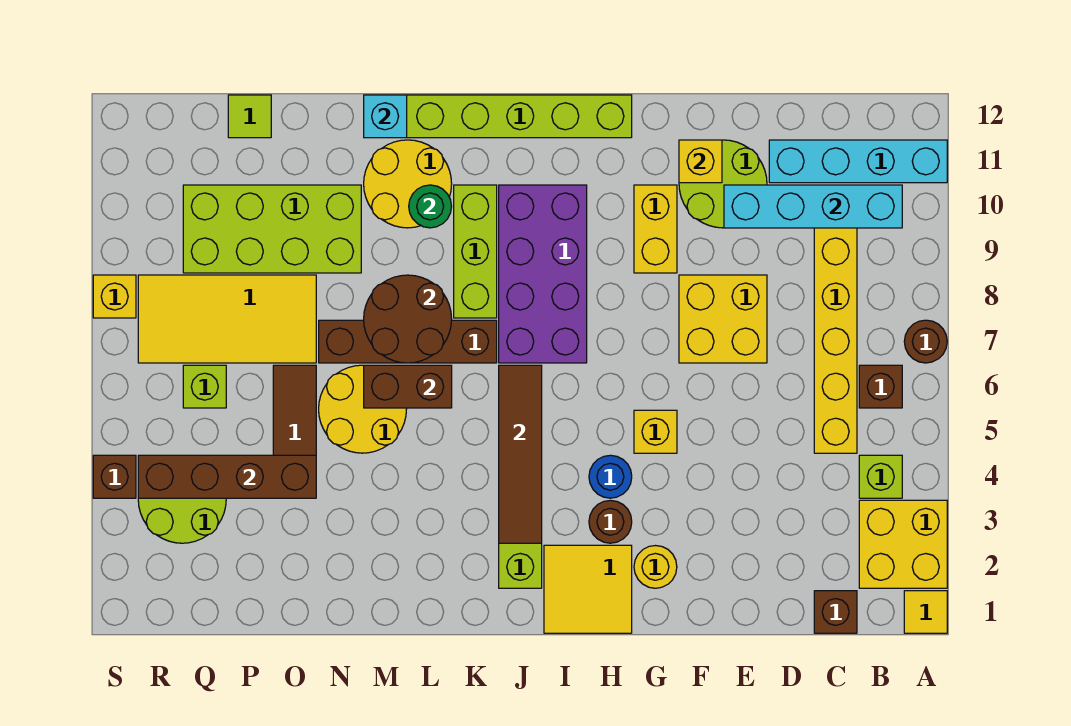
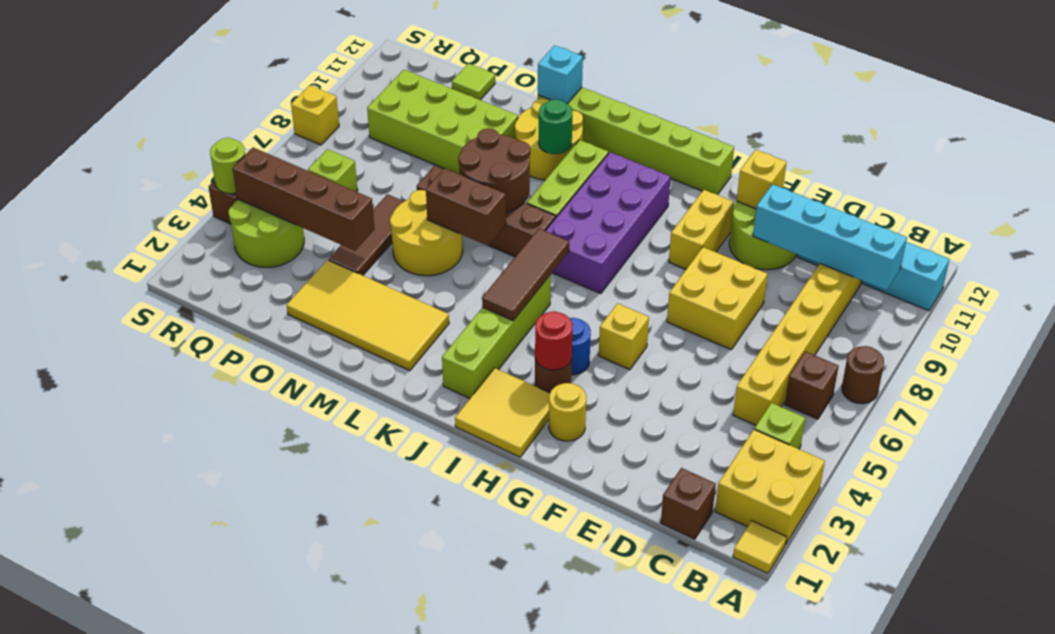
none -> red round brick H3 level 2
brown tile J3:J6 level 2 -> brown tile J4:J6 level 2
yellow tile O7:R8 level 1 -> yellow tile L2:O3 level 1
none -> lime round brick S4 level 2

